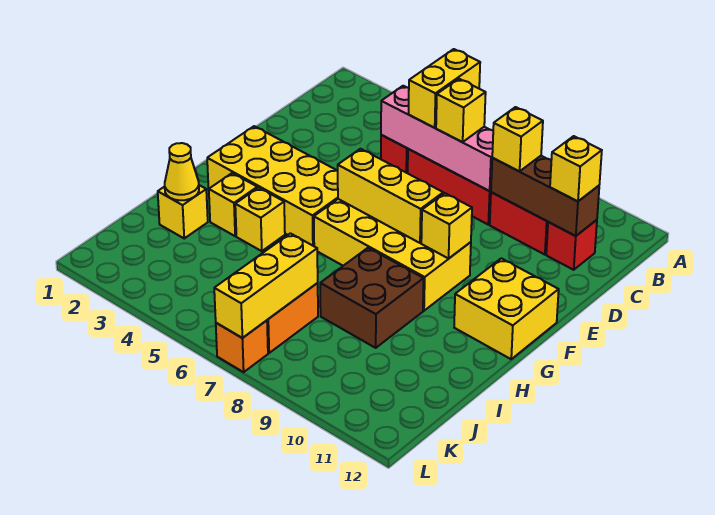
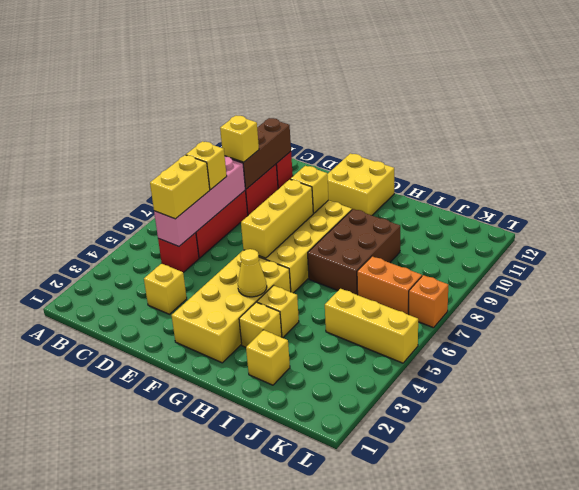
yellow brick B6:C6 level 3 -> yellow brick C5:C6 level 3
yellow brick C11 level 3 -> yellow brick D3 level 1
brown brick H8:I9 level 1 -> brown brick H7:I9 level 1
yellow cone I2 level 2 -> yellow cone G4 level 2
yellow brick J7:L7 level 2 -> yellow brick J5:L5 level 1

